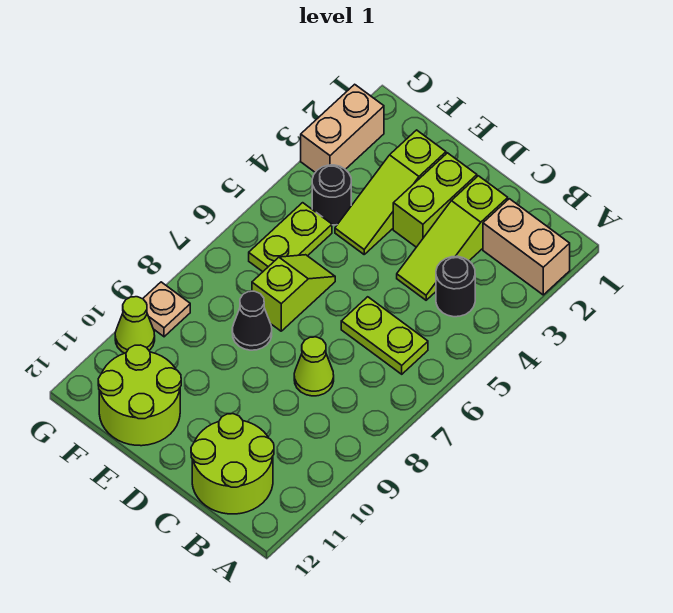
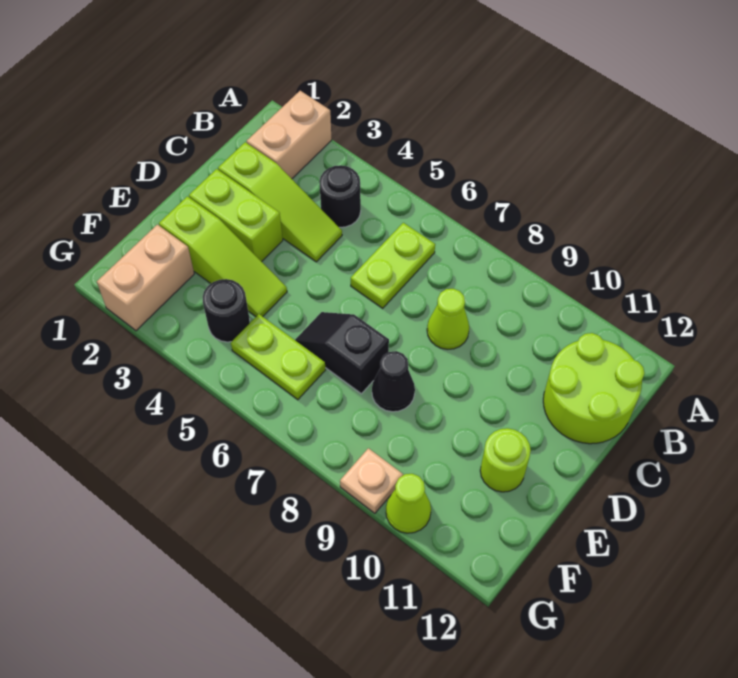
lime slope E6:E7 level 1 top 7 -> black slope E6:E7 level 1 top 7
lime round brick E11:F12 level 1 -> lime round brick E11 level 1
tan brick G2:G3 level 1 -> tan brick F2:G2 level 1

